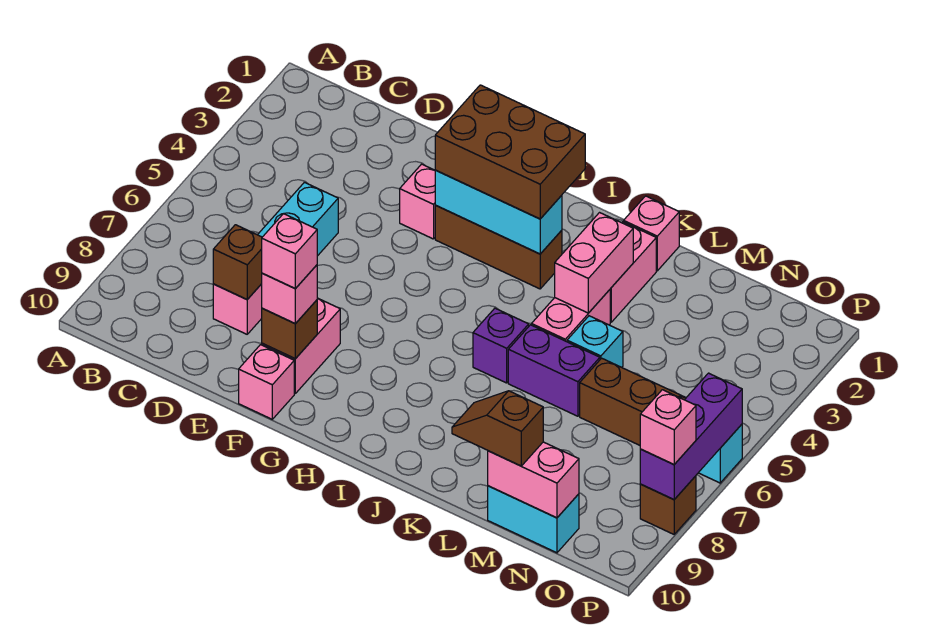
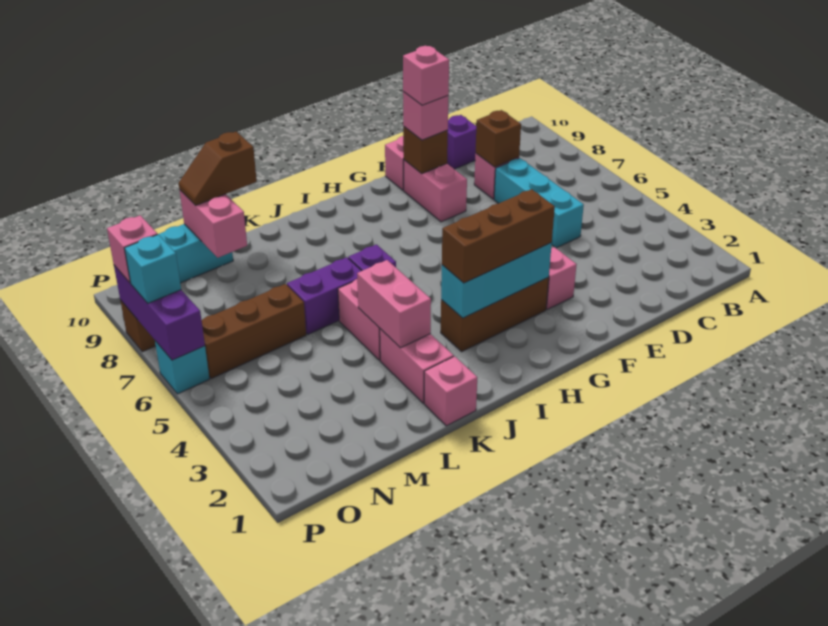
none -> purple brick D10 level 1
brown brick G2:I3 level 3 -> brown brick G3:I3 level 3
cyan brick L5 level 1 -> cyan brick P7 level 3
brown slope L10:M10 level 3 top M -> brown slope L10:M10 level 3 top L
pink brick M10:N10 level 2 -> pink brick M9:M10 level 2

